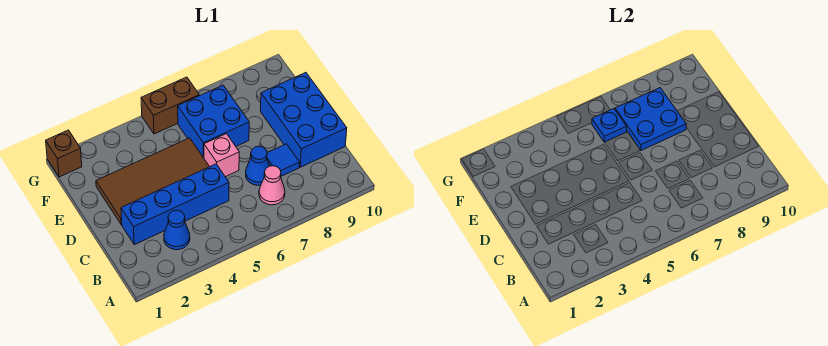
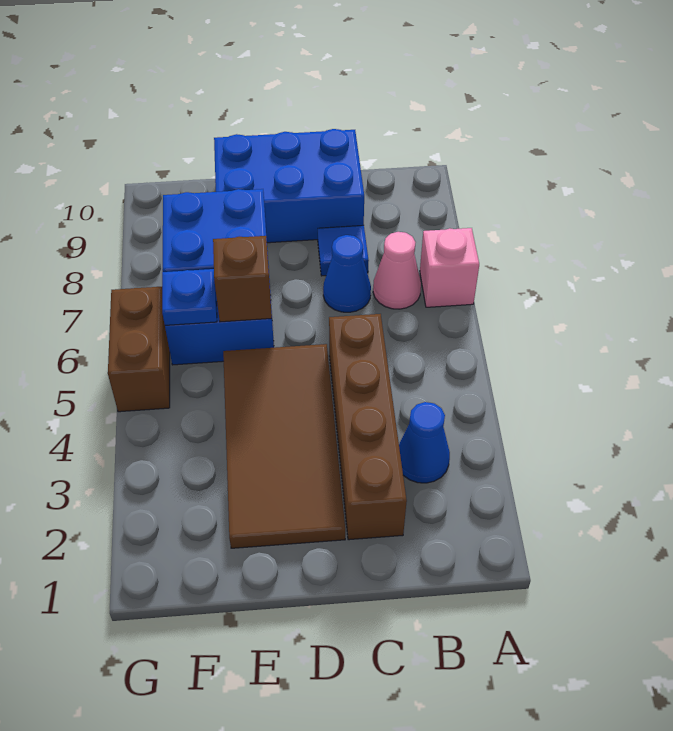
blue brick C2:C5 level 1 -> brown brick C2:C5 level 1
pink brick D6 level 1 -> pink brick A7 level 1
brown brick G1 level 1 -> brown brick E6 level 2

